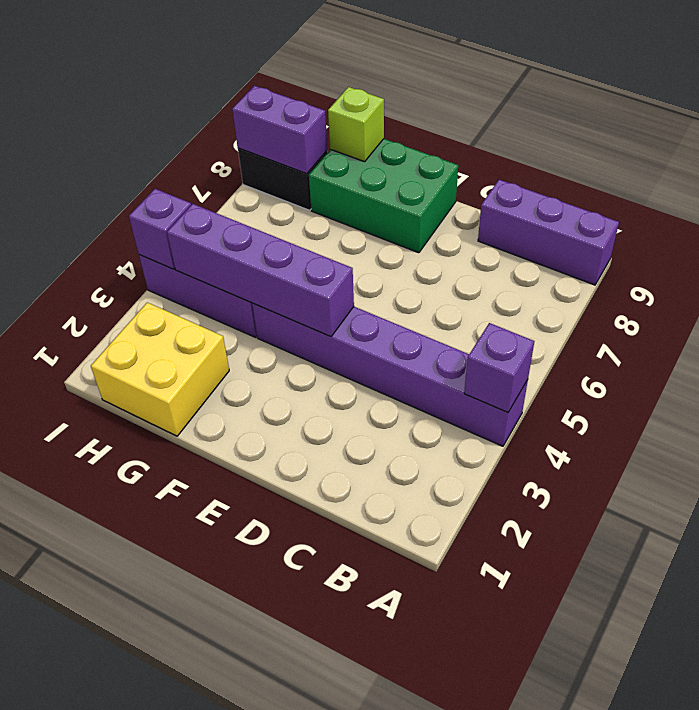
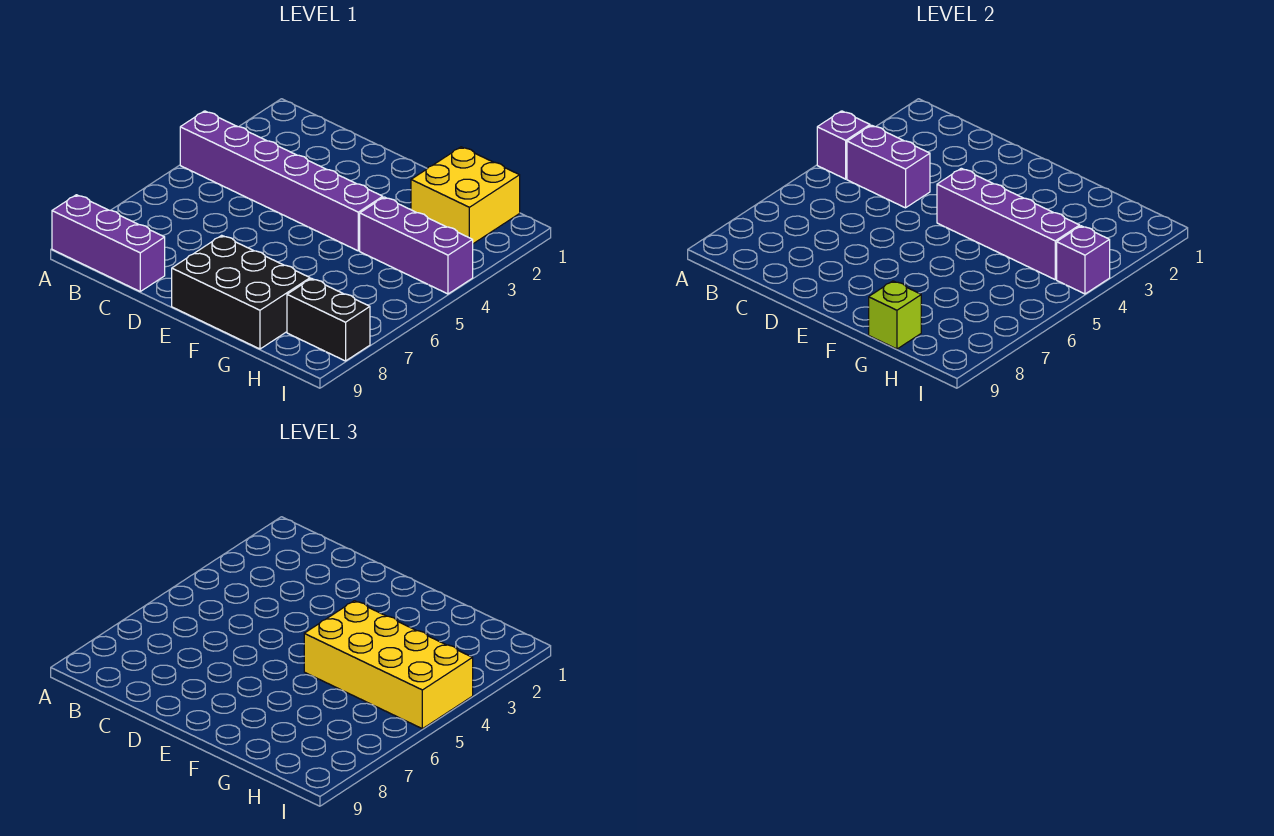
green brick E8:G9 level 1 -> black brick E8:G9 level 1
none -> yellow brick F4:I5 level 3
purple brick H8:I8 level 2 -> purple brick B4:C4 level 2

